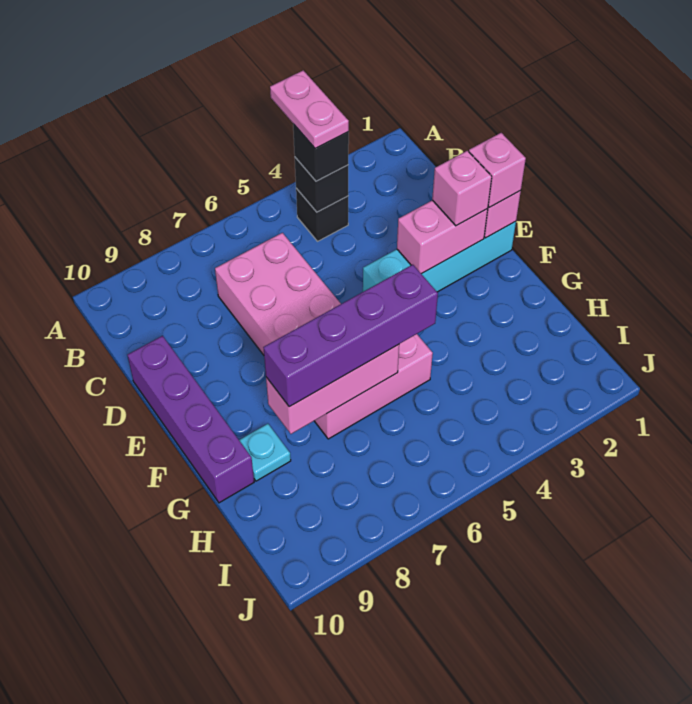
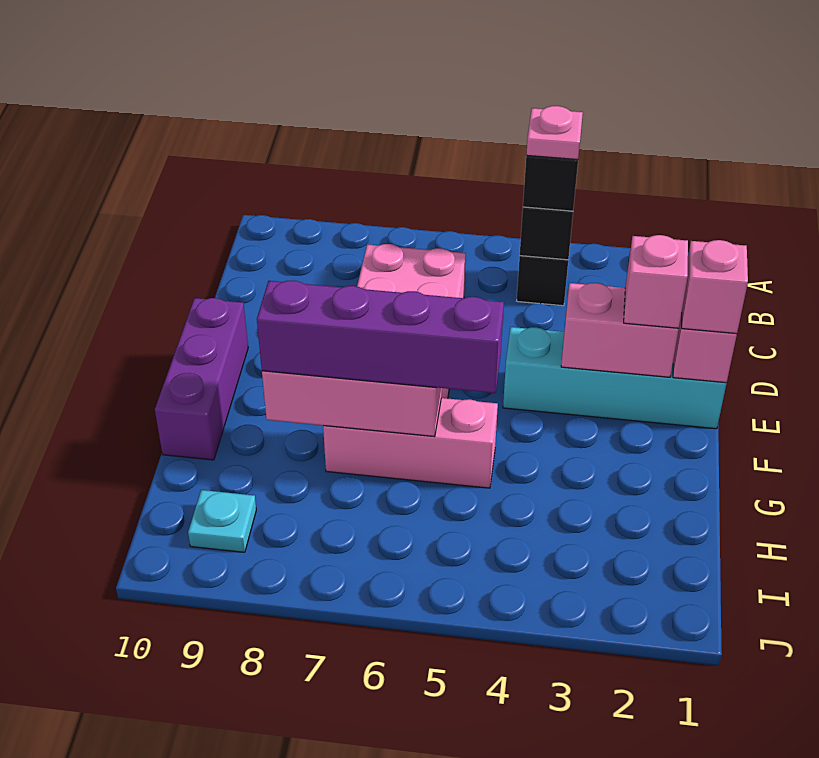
pink plate A4:B4 level 4 -> pink plate B4 level 4
purple brick D10:G10 level 1 -> purple brick E10:G10 level 1
cyan plate G9 level 1 -> cyan plate I9 level 1

